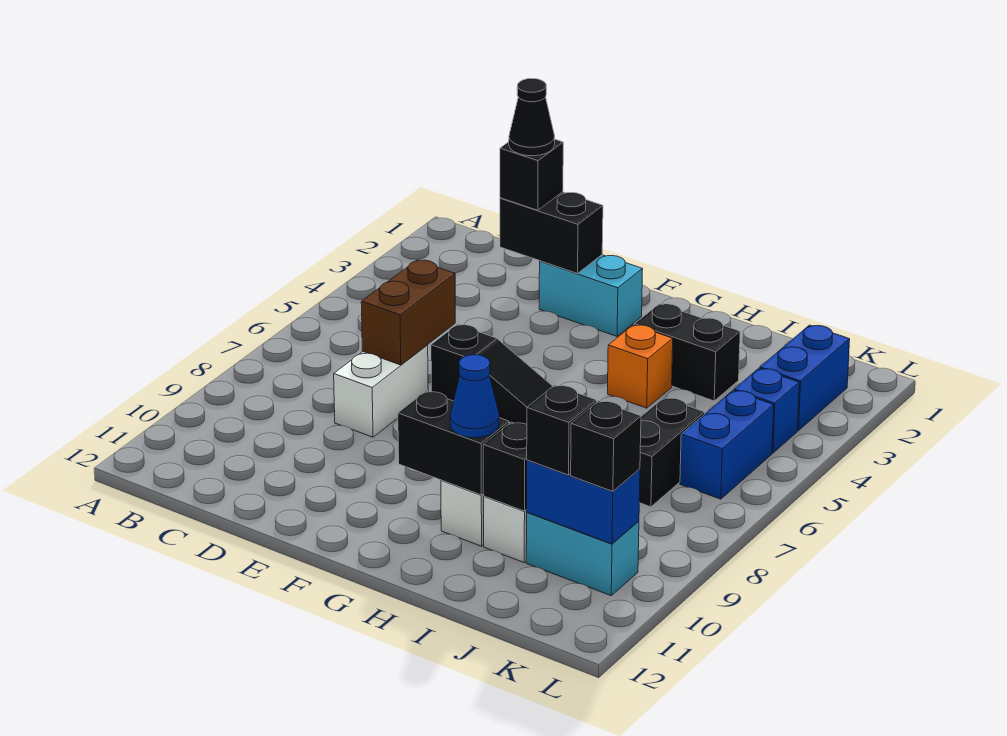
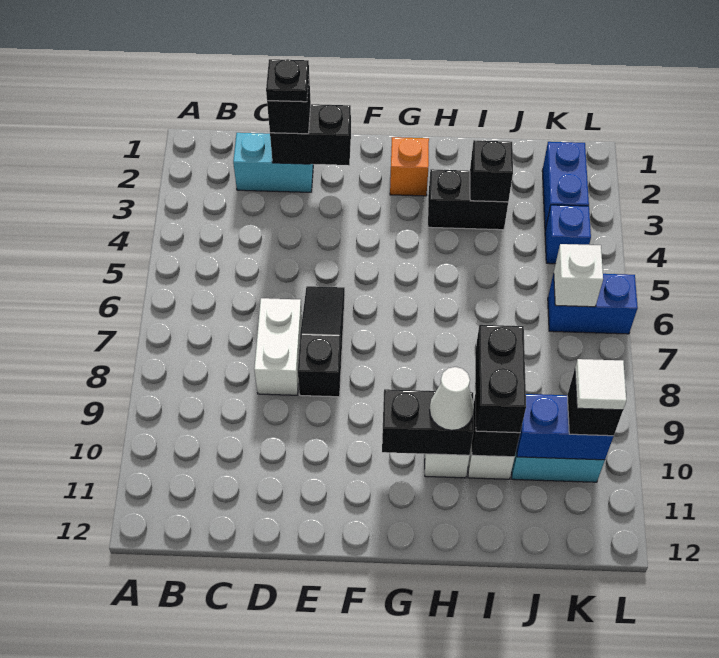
black cone D2 level 4 -> black plate D2 level 4
brown brick D6:D7 level 2 -> none
cyan brick E2:F2 level 1 -> cyan brick C2:D2 level 1
black slope E6:G6 level 1 top E -> black slope E6:E8 level 1 top 8
orange brick H4 level 1 -> orange brick G2 level 1
blue cone H10 level 3 -> white cone H10 level 3
black brick J6:J7 level 1 -> black brick I9:I10 level 3
black brick J10 level 3 -> black brick I3 level 2
blue brick K5:K6 level 1 -> blue brick K6:L6 level 1
none -> white brick K6 level 2
none -> white tile K10 level 4

